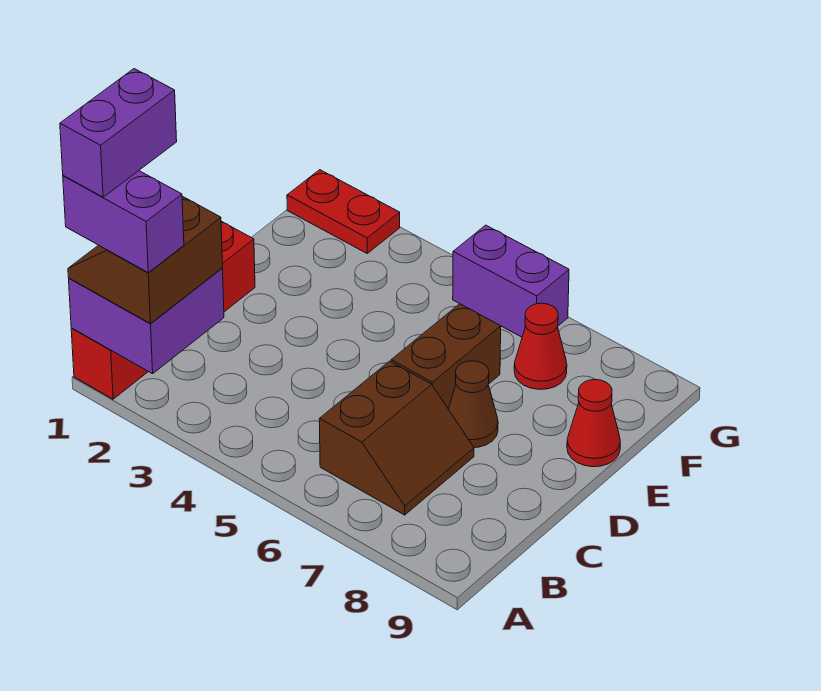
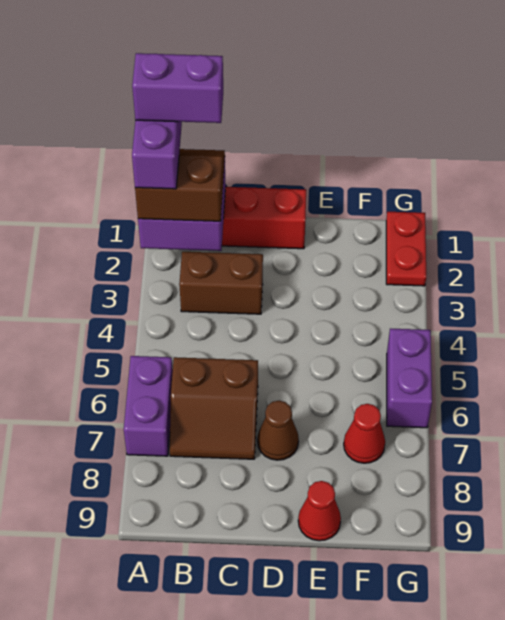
none -> purple brick A6:A7 level 1
brown brick D6:E6 level 1 -> brown brick B3:C3 level 1

